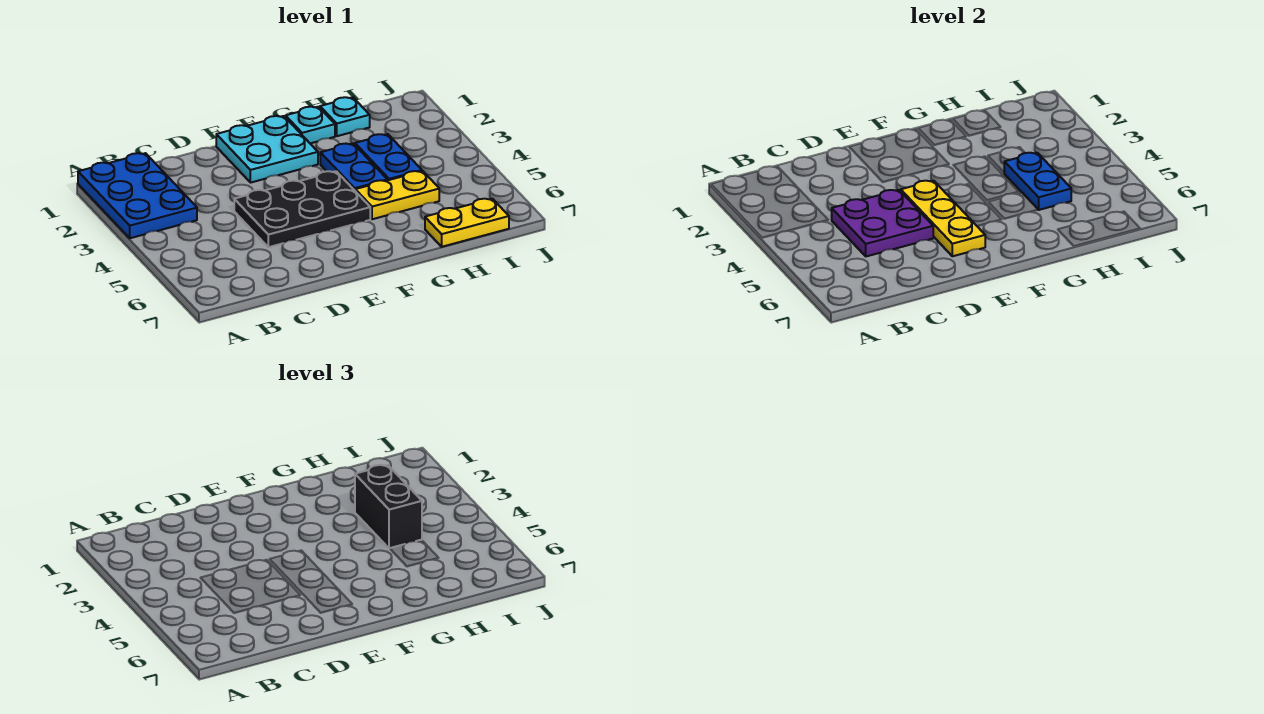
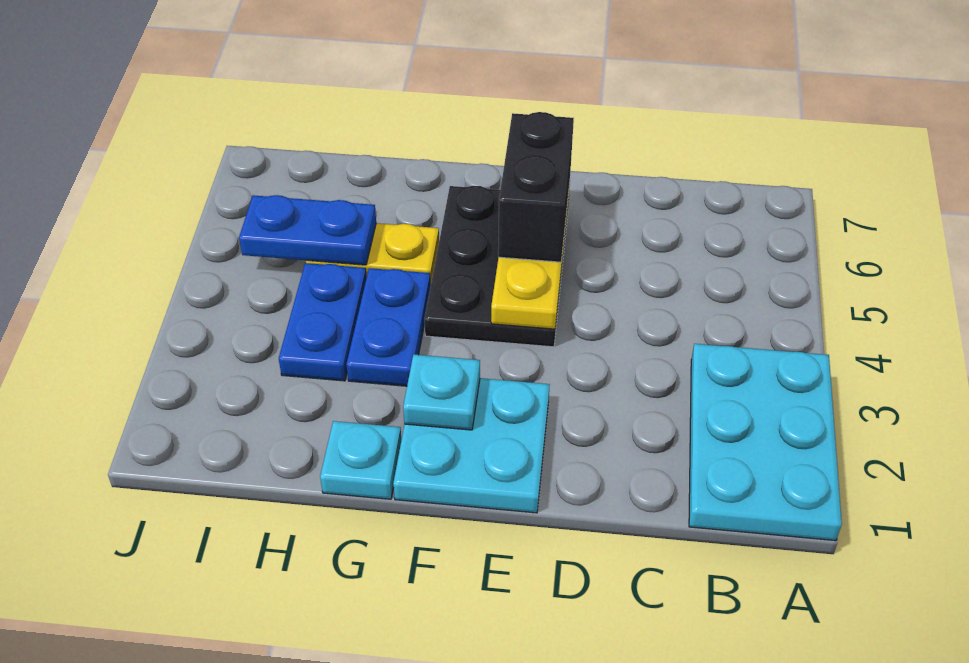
blue plate A1:B3 level 1 -> cyan plate A1:B3 level 1
purple plate C4:D5 level 2 -> none
black plate D4:F5 level 1 -> black plate E4:F6 level 1
cyan plate H1 level 1 -> cyan plate F2 level 2
black brick H3:H4 level 3 -> black brick E5:E6 level 3
blue plate H4:H5 level 2 -> blue plate H5:I5 level 2
yellow plate H7:I7 level 1 -> none

